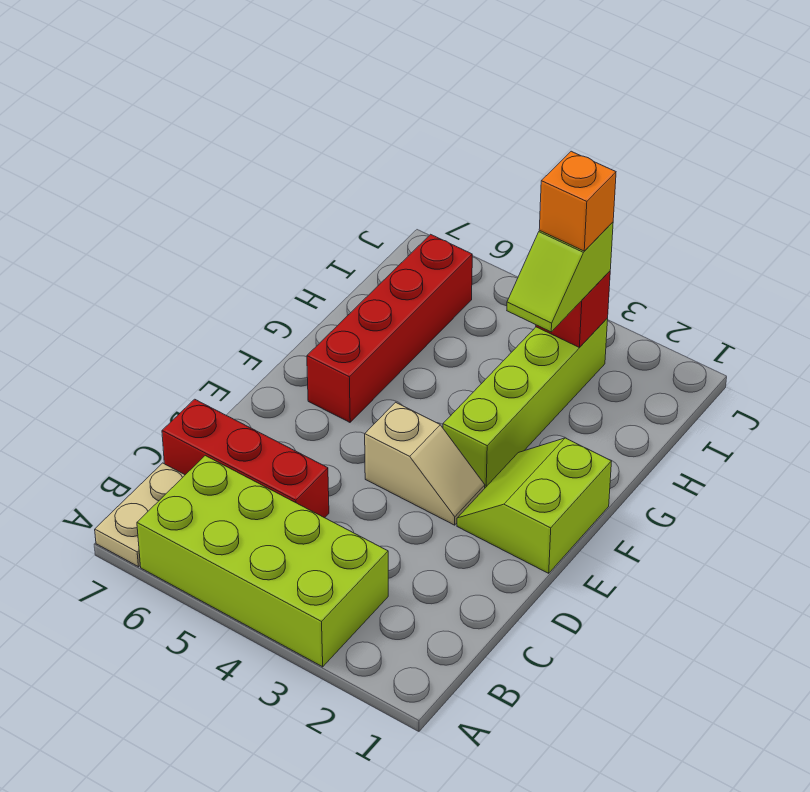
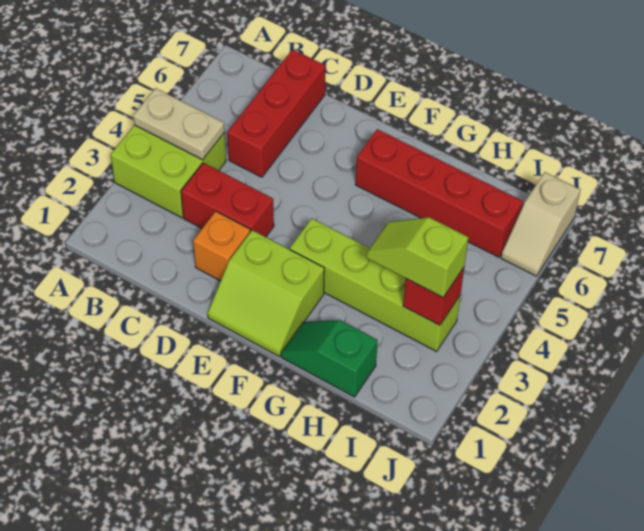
lime brick A3:B6 level 1 -> lime brick A3:B4 level 1
tan plate A7:B7 level 1 -> tan plate A4:B4 level 2
none -> red brick C3:D3 level 1
lime slope E1:F2 level 1 top 1 -> lime slope E1:F2 level 1 top 2
tan slope E3:E4 level 1 top 4 -> tan slope J6:J7 level 1 top 7
none -> green slope G1:H1 level 1 top H
orange brick I3 level 4 -> orange brick D2 level 1

